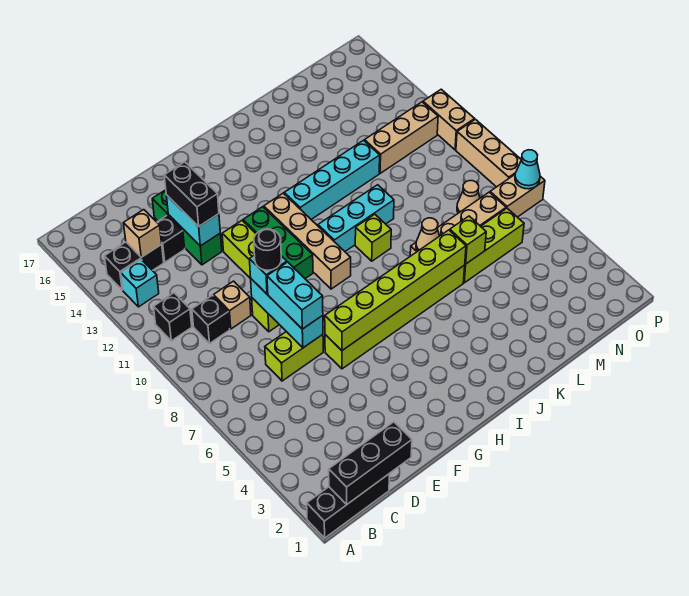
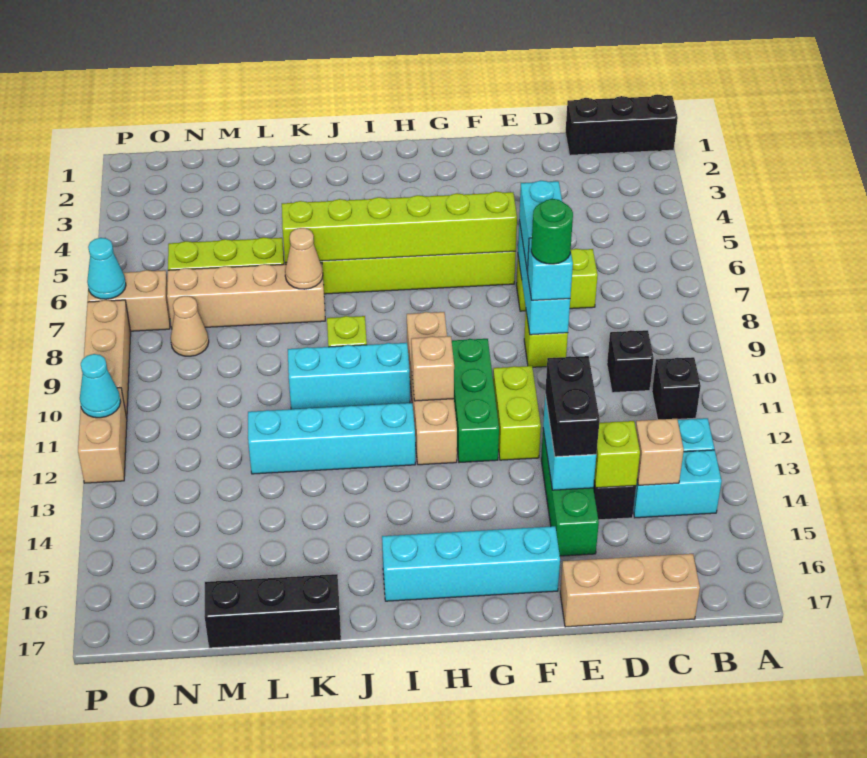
black brick B1:D1 level 2 -> black brick K17:M17 level 1
black brick B14:C14 level 1 -> cyan brick B14:C14 level 1
tan brick D10 level 1 -> tan brick H11 level 2
black round brick E9 level 4 -> green round brick E9 level 4
none -> cyan brick F16:I16 level 1
lime brick L6 level 2 -> lime brick D14 level 2
tan brick M12:O12 level 1 -> tan brick C17:E17 level 1
none -> cyan cone P11 level 2

